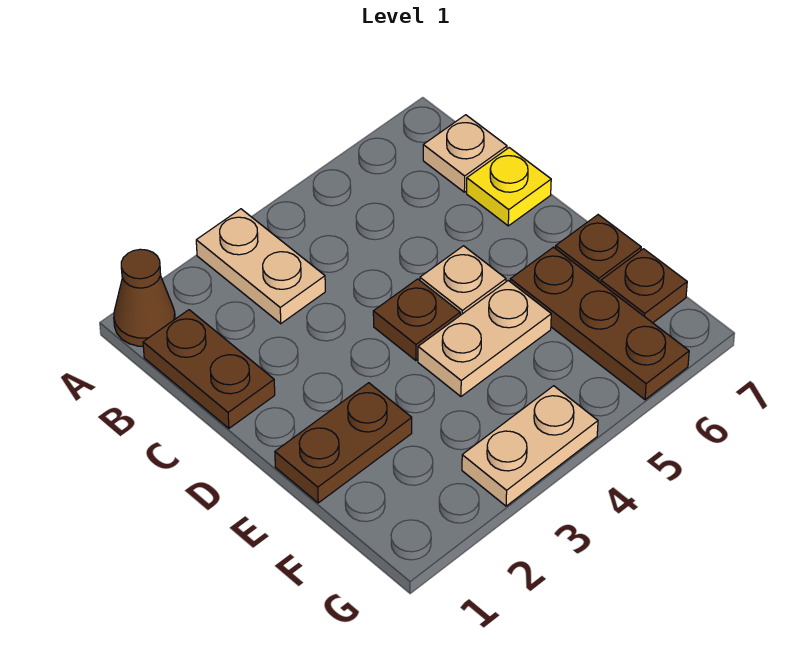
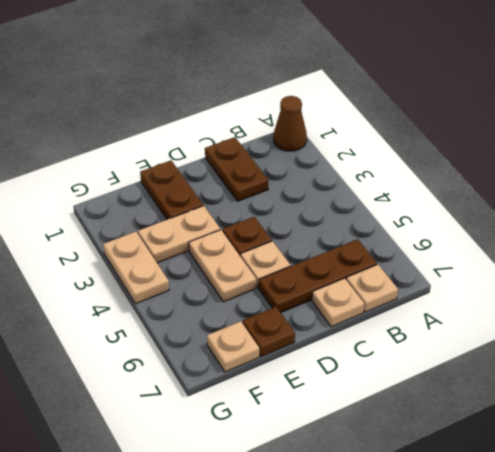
tan plate A3:B3 level 1 -> tan plate E3:F3 level 1
brown plate B1:C1 level 1 -> brown plate C1:C2 level 1
yellow plate C7 level 1 -> tan plate C7 level 1
brown plate E6:G6 level 1 -> brown plate B6:D6 level 1
brown plate F7 level 1 -> tan plate F7 level 1

